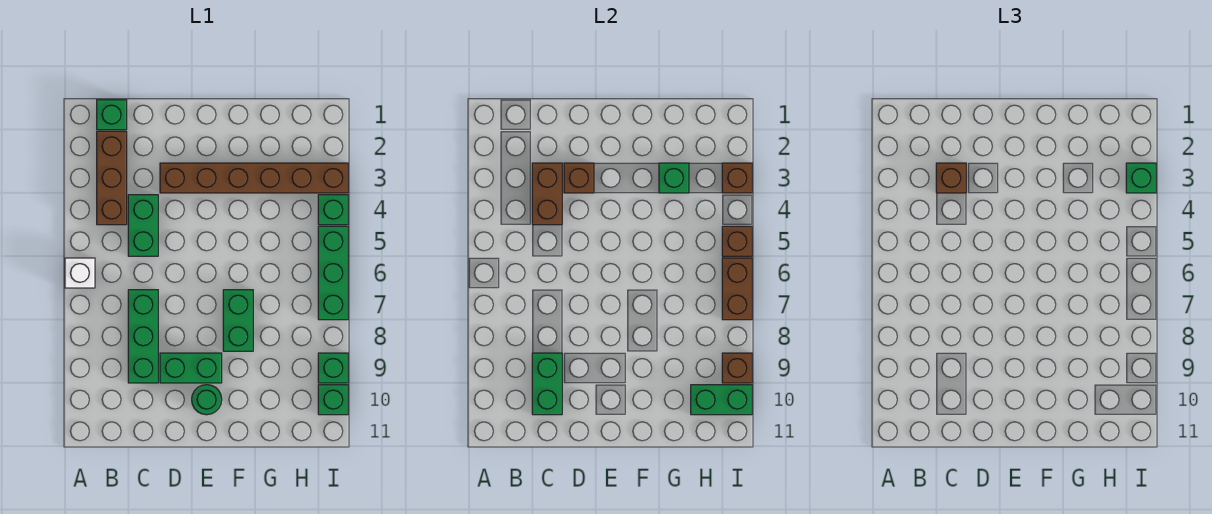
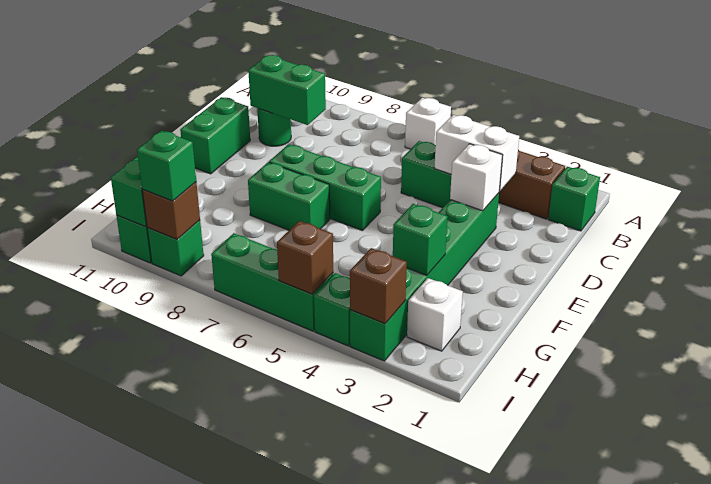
brown brick C3:C4 level 2 -> white brick C3:C4 level 2
brown brick C3 level 3 -> none
green brick C7:C9 level 1 -> green brick E6:E8 level 1
brown brick D3:I3 level 1 -> green brick D3:I3 level 1
brown brick D3 level 2 -> white brick D3 level 2
green brick D9:E9 level 1 -> green brick D11:E11 level 1
green round brick E10 level 1 -> green round brick C10 level 1
none -> white brick H2 level 1
green brick I3 level 3 -> green brick I9 level 3
brown brick I6:I7 level 2 -> none

